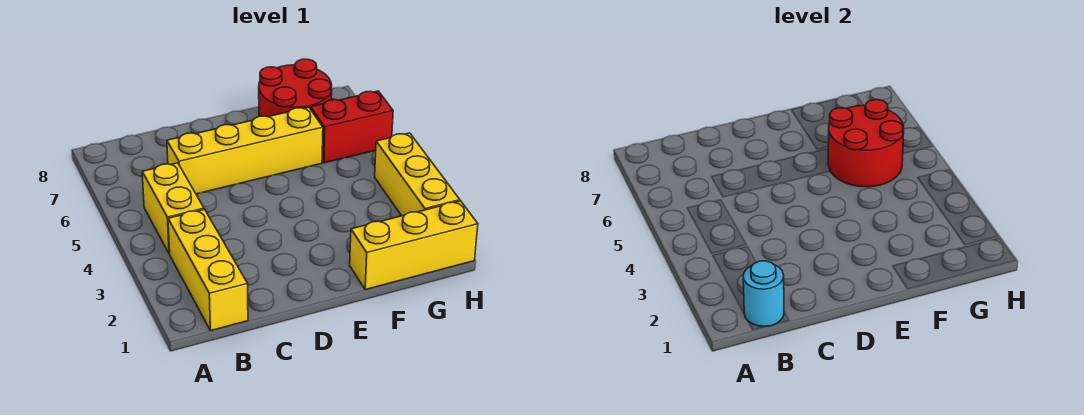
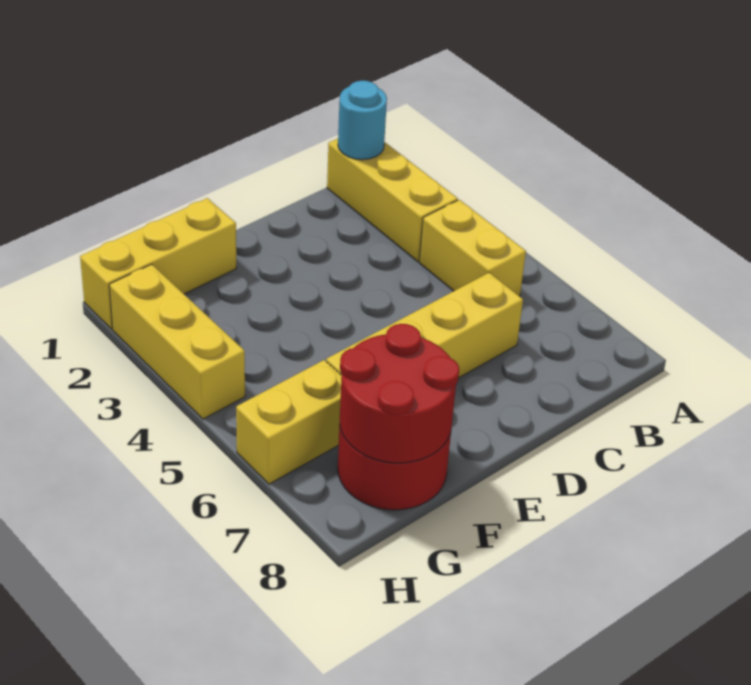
red round brick F5:G6 level 2 -> red round brick F7:G8 level 2
red brick G6:H6 level 1 -> yellow brick G6:H6 level 1

